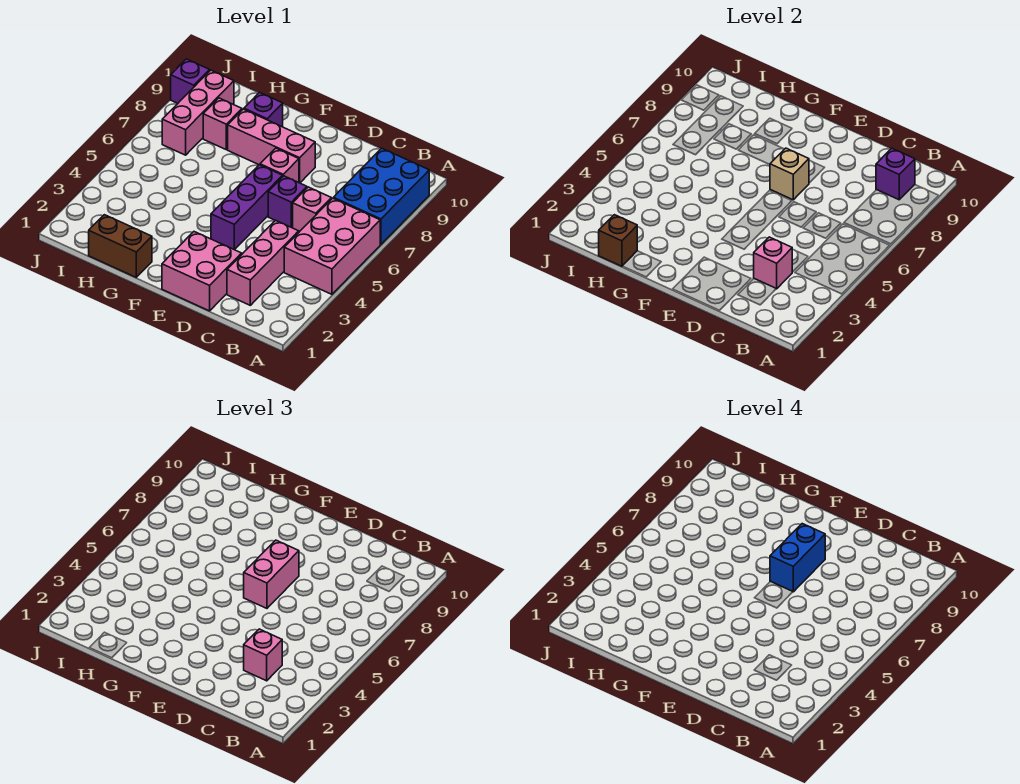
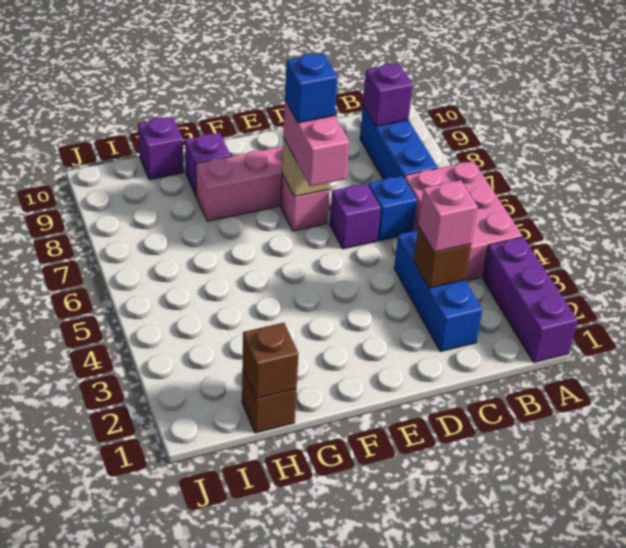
blue brick A7:B9 level 1 -> blue brick B7:B9 level 1
pink brick C2:C4 level 1 -> blue brick C2:C4 level 1
pink brick C3 level 2 -> brown brick C3 level 2
pink brick C6 level 1 -> blue brick C6 level 1
pink brick D1:E2 level 1 -> none
purple brick E4:E6 level 1 -> purple brick A1:A3 level 1
blue brick E7:E8 level 4 -> blue brick E7 level 4
brown brick G1:H1 level 1 -> brown brick H1 level 1
pink brick H8 level 1 -> none
pink brick I7:I9 level 1 -> none
purple brick J9 level 1 -> purple brick H10 level 1

